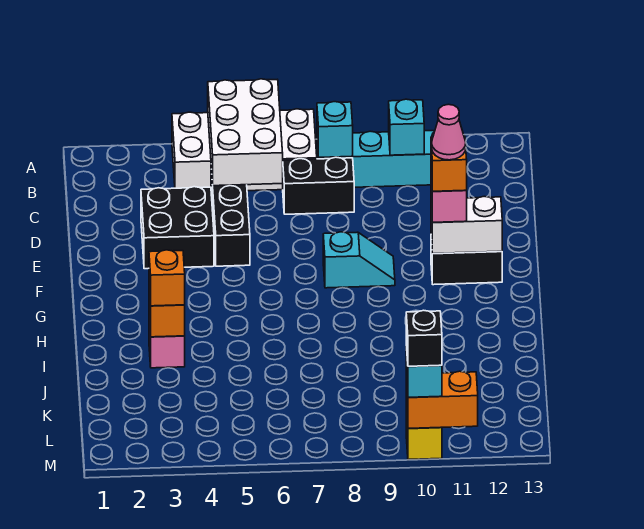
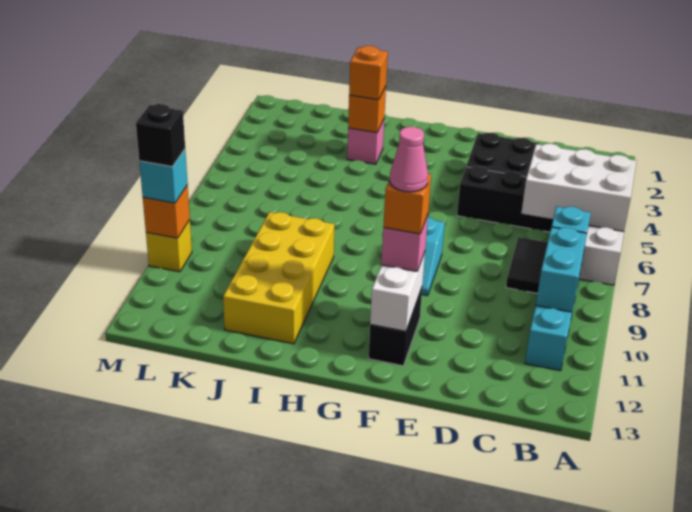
cyan brick B10 level 2 -> cyan brick B9:B10 level 2
black brick C7:C8 level 1 -> black tile C7:C8 level 1
none -> yellow brick I9:J12 level 1
orange brick M10:M11 level 2 -> orange brick M10 level 2

